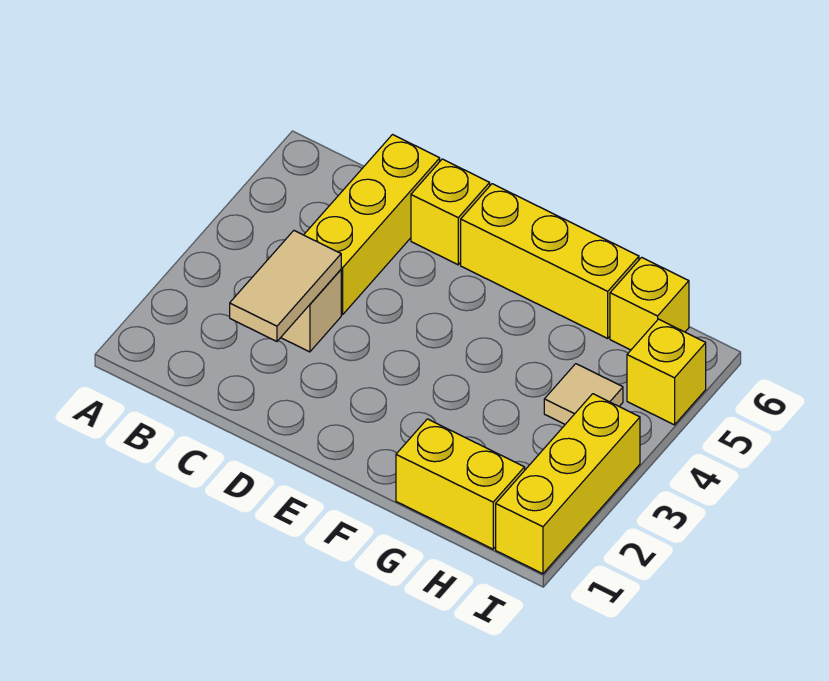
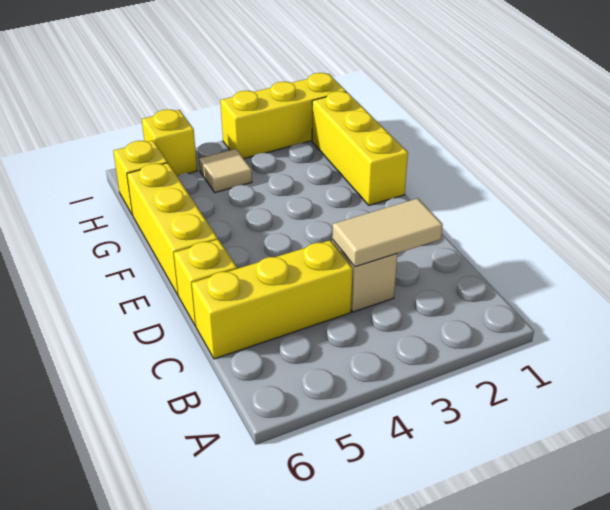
yellow brick G1:H1 level 1 -> yellow brick F1:H1 level 1

